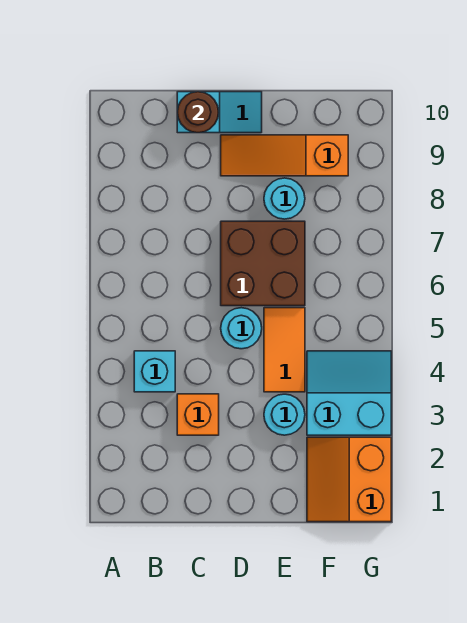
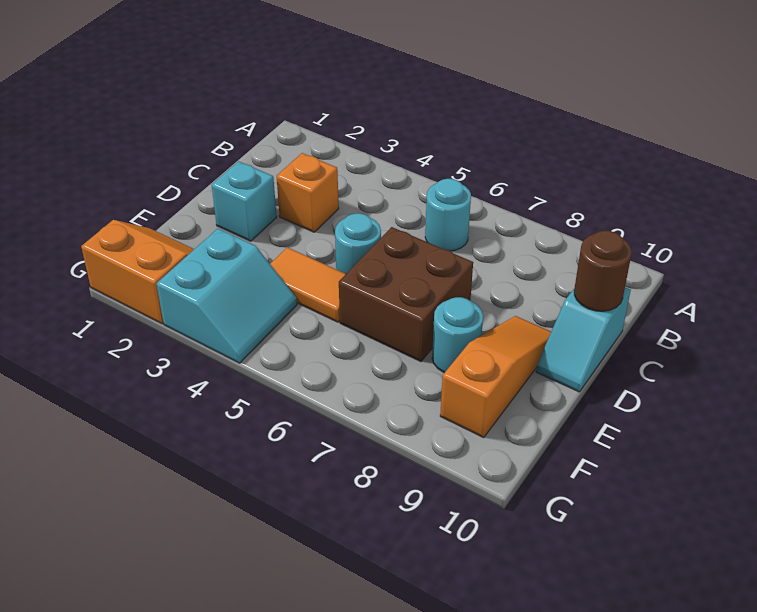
cyan brick B4 level 1 -> cyan brick D2 level 1
cyan round brick E3 level 1 -> cyan round brick B6 level 1

